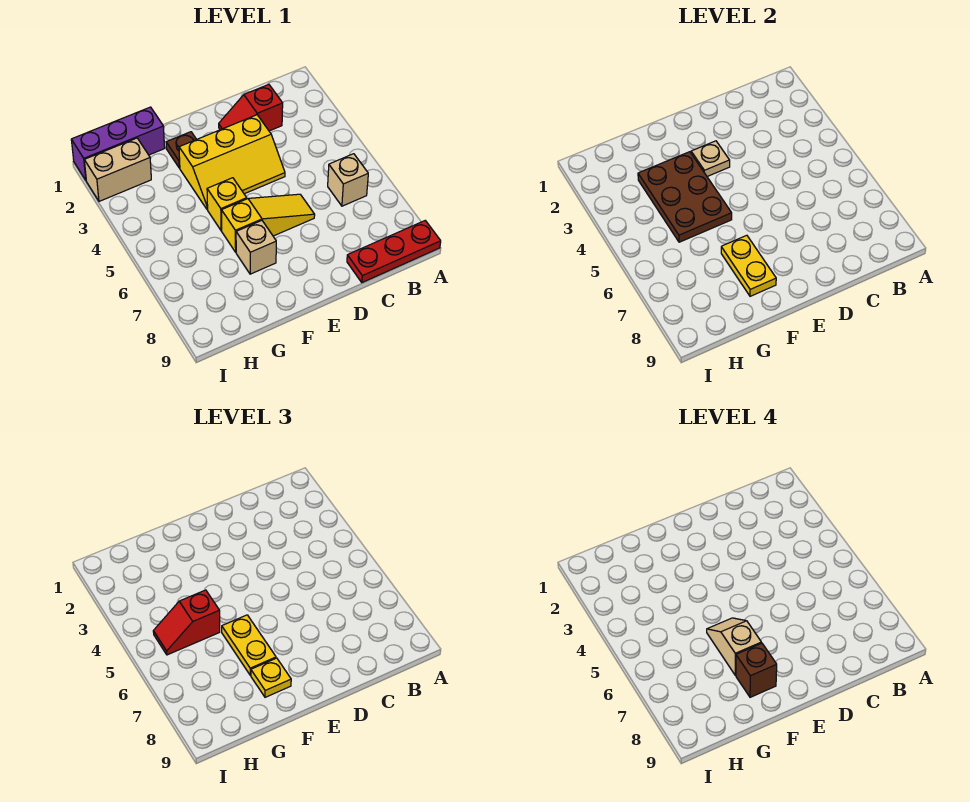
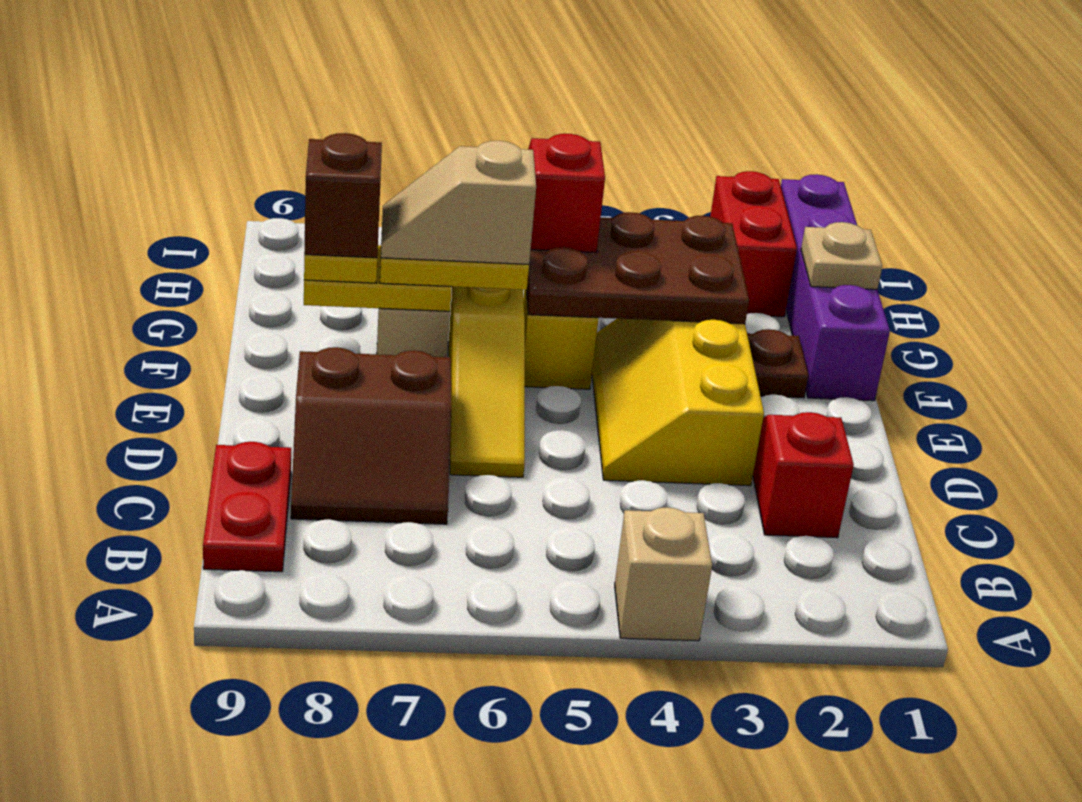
red plate A9:C9 level 1 -> red plate B9:C9 level 1
tan brick B6 level 1 -> tan brick A4 level 1
none -> brown slope C7:D8 level 1 top D
tan plate E3 level 2 -> tan plate G1 level 2
tan slope F6:F7 level 4 top 7 -> tan slope F6:F7 level 4 top 6
purple brick G1:I1 level 1 -> purple brick F1:I1 level 1
tan brick H2:I2 level 1 -> red brick H2:I2 level 1

